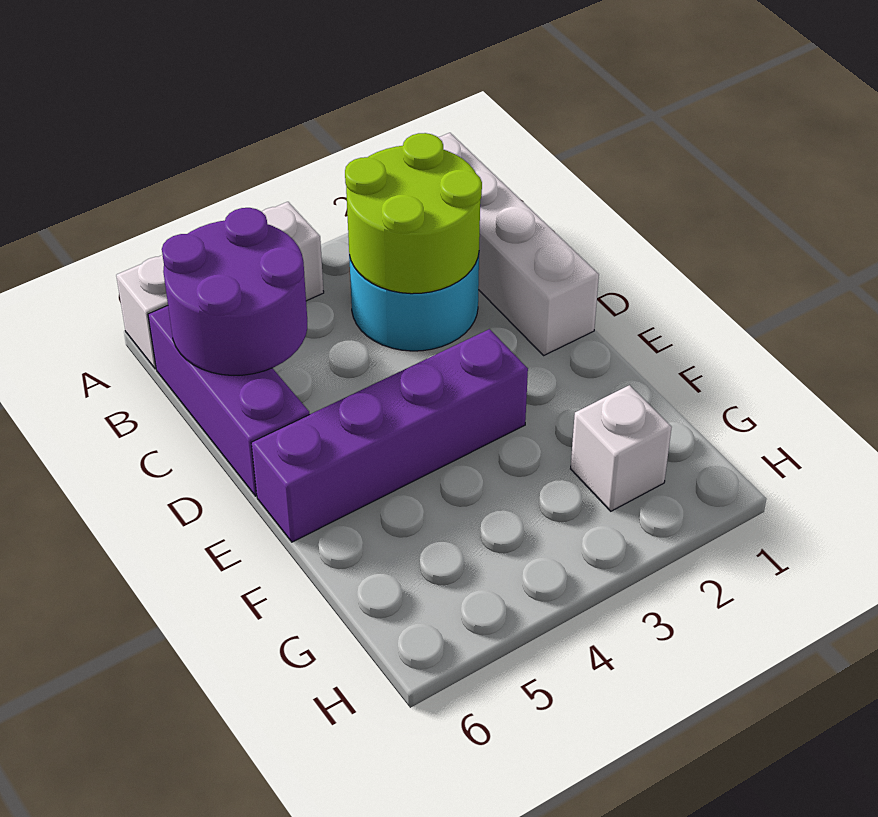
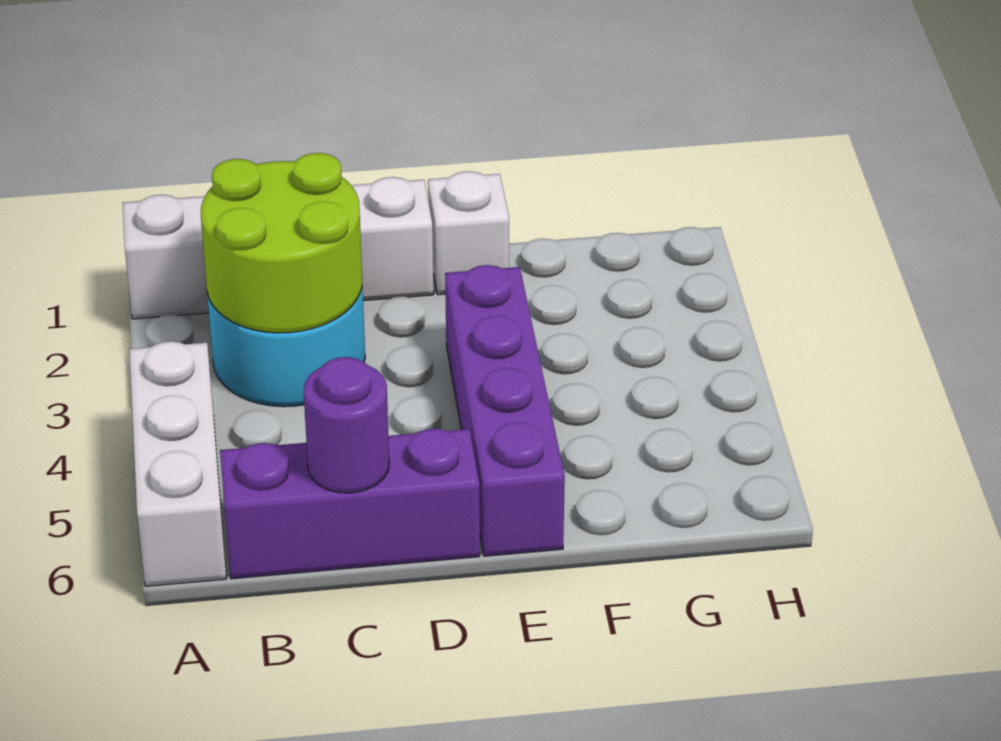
purple round brick B5:C6 level 2 -> purple round brick C6 level 2
white brick G2 level 1 -> white brick E1 level 1

